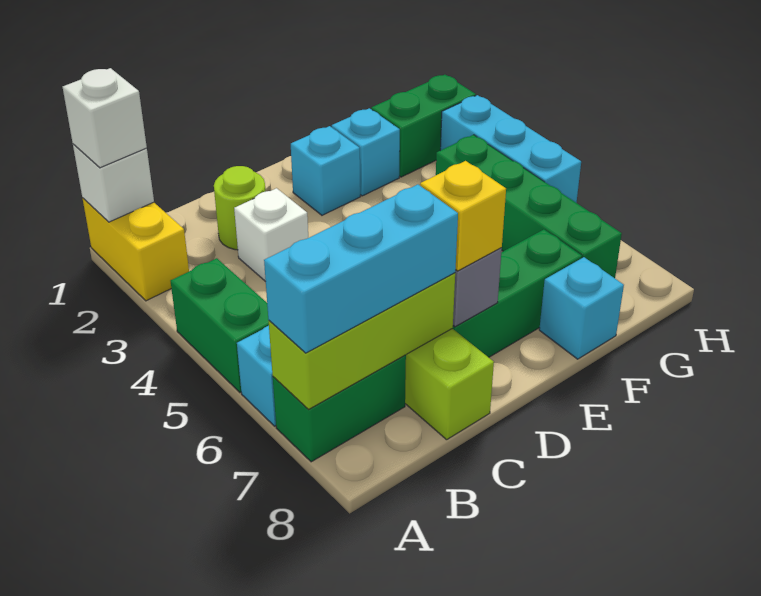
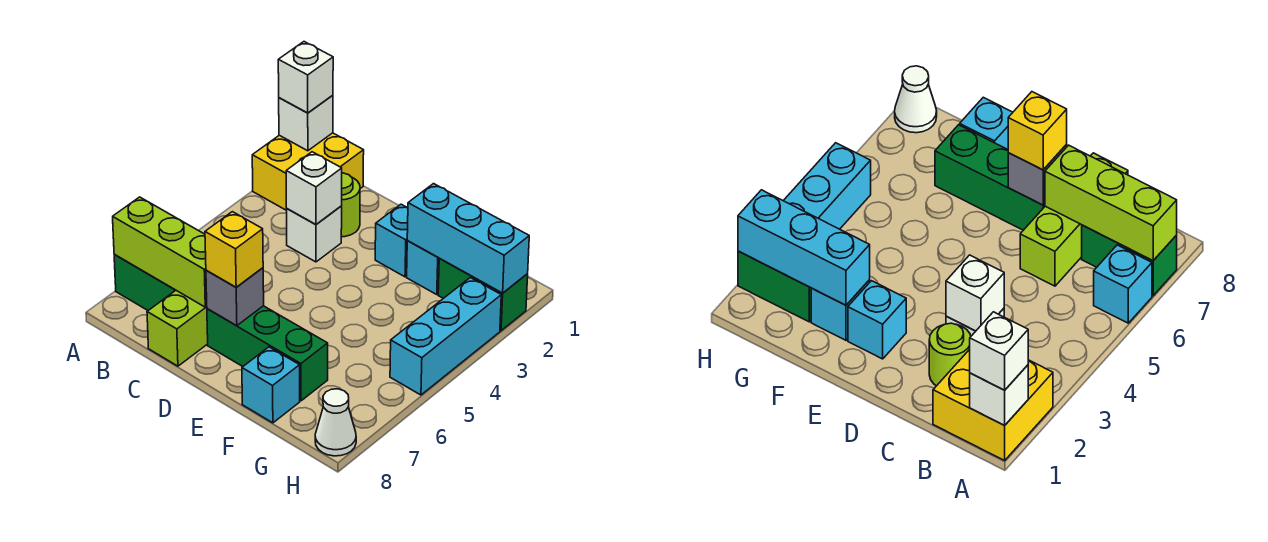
yellow brick A1:A2 level 1 -> yellow brick A1:B2 level 1
green brick A4:A5 level 1 -> none
cyan brick A7:C7 level 3 -> cyan brick F2:H2 level 2
none -> white brick C3 level 2
green brick G4:G7 level 1 -> none
none -> white cone H8 level 1

